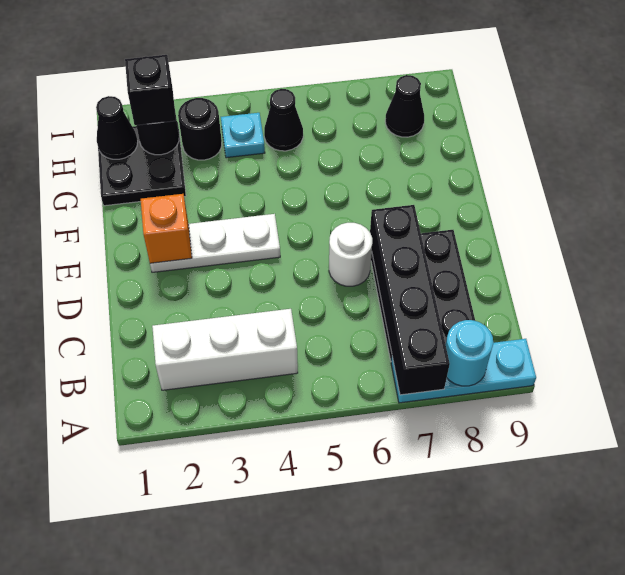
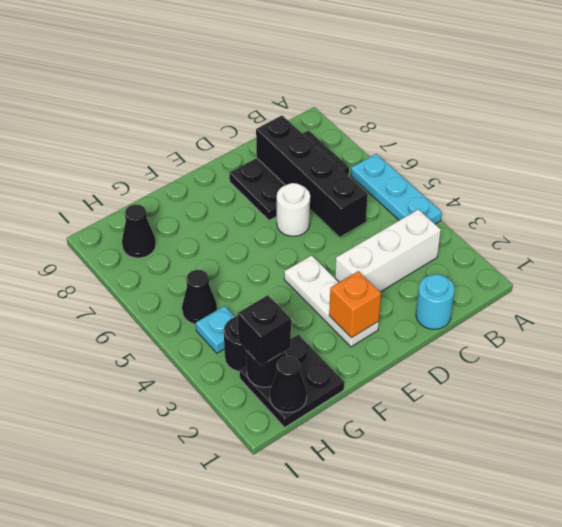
cyan plate A7:A9 level 1 -> cyan plate A4:A6 level 1
black brick A7:D7 level 2 -> black brick C5:C8 level 2
cyan round brick A8 level 2 -> cyan round brick C1 level 1
white brick B2:B4 level 1 -> white brick B3:D3 level 1

